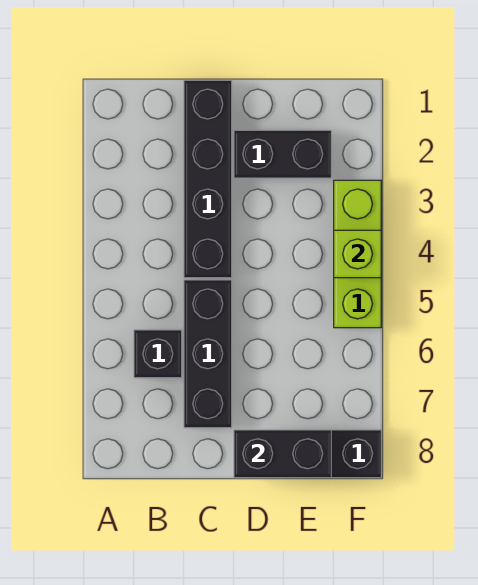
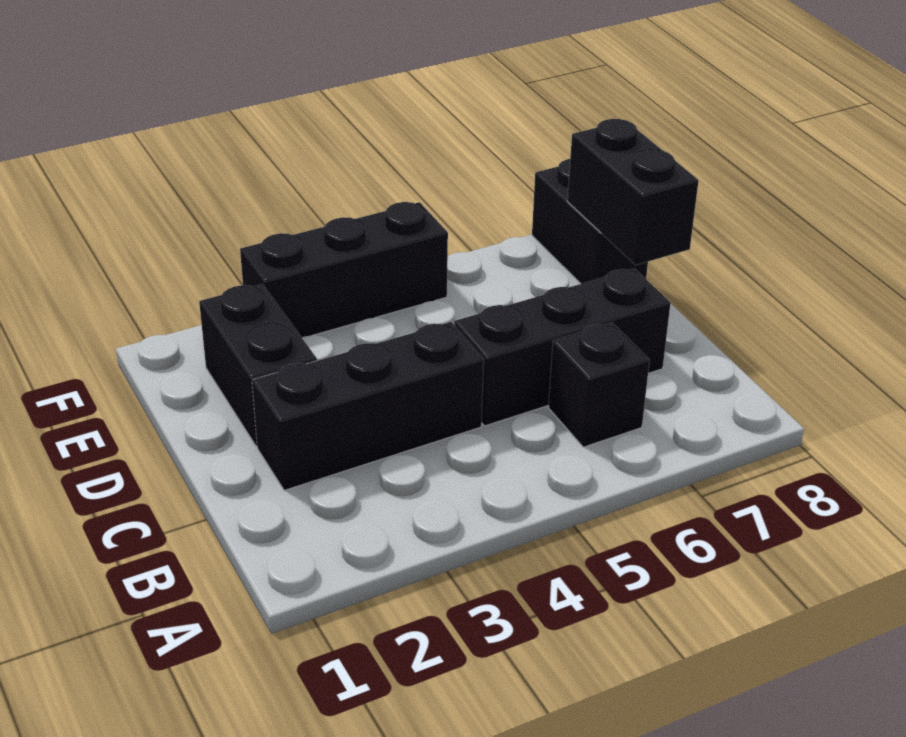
black brick C1:C4 level 1 -> black brick C2:C4 level 1
lime brick F3:F5 level 1 -> black brick F3:F5 level 1
lime brick F4 level 2 -> none

